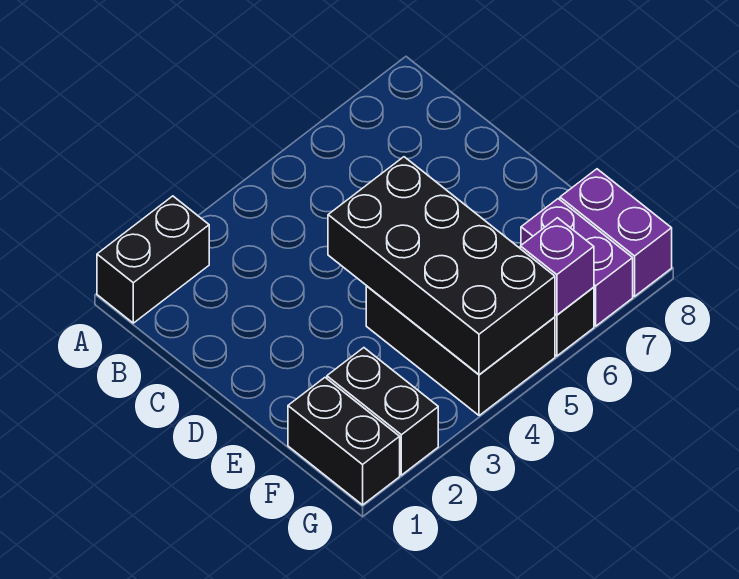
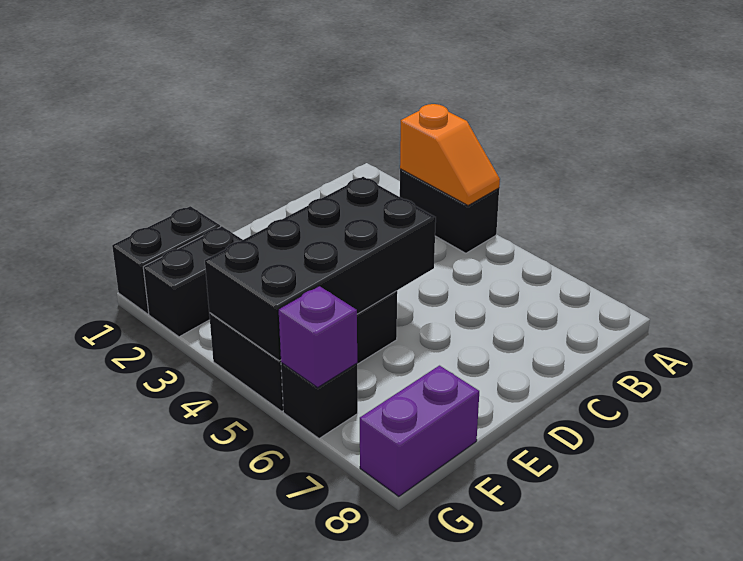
black brick A1:A2 level 1 -> black brick A3:A4 level 1
none -> orange slope A3:A4 level 2 top 3
purple brick F7:G7 level 1 -> none

